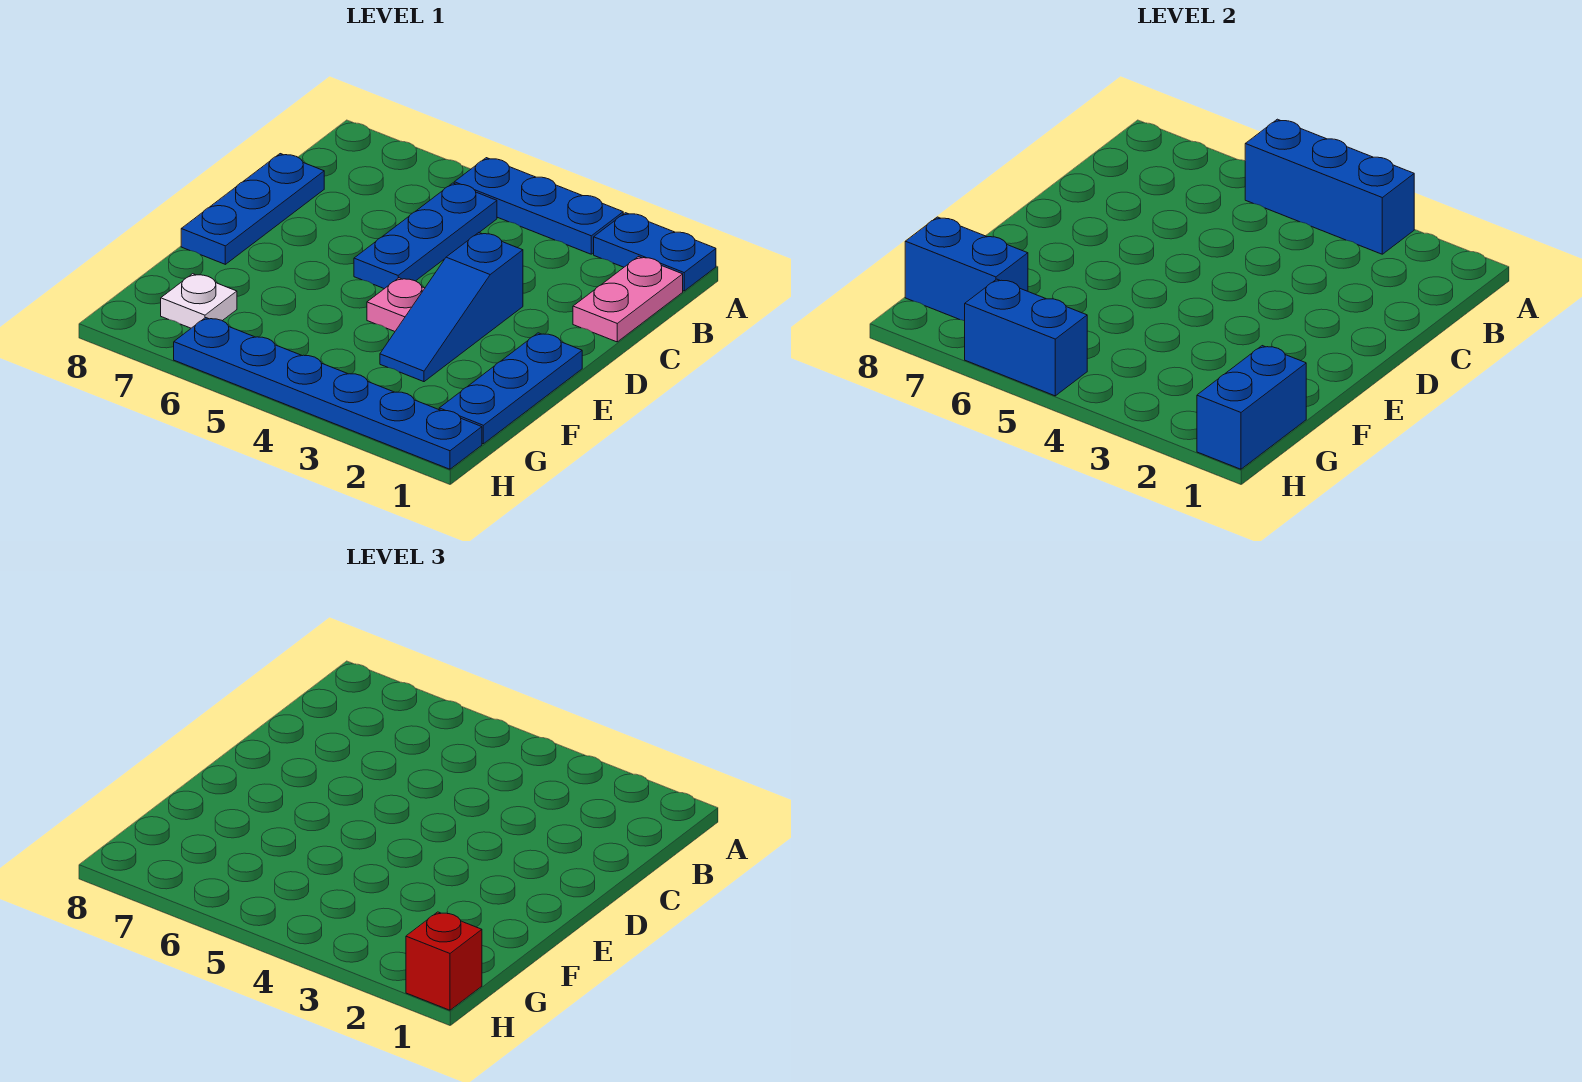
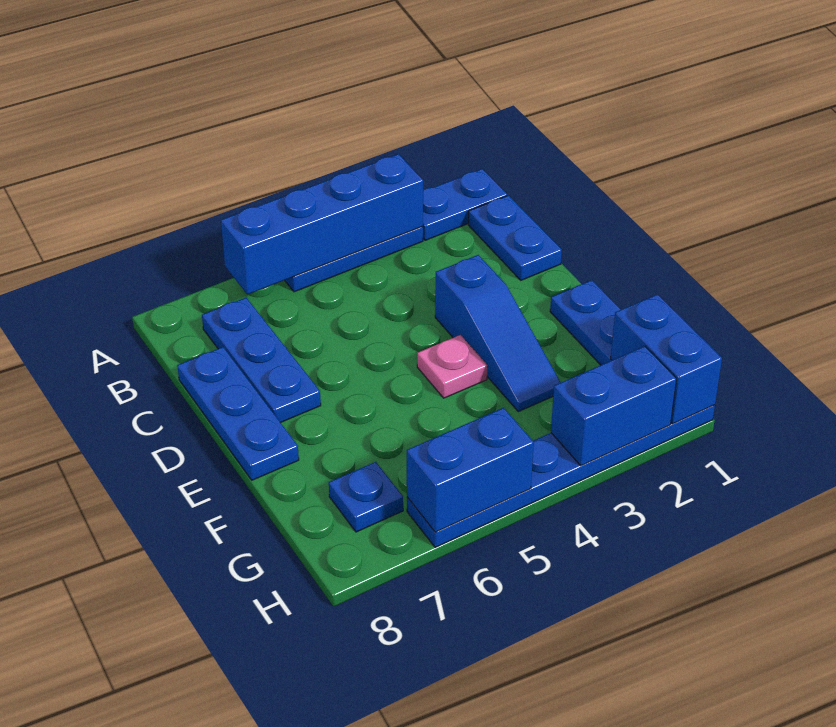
blue brick A3:A5 level 2 -> blue brick A3:A6 level 2
pink plate B1:C1 level 1 -> blue plate B1:C1 level 1
blue plate B5:D5 level 1 -> blue plate B7:D7 level 1
white plate G7 level 1 -> blue plate G7 level 1
blue brick G7:G8 level 2 -> blue brick H2:H3 level 2
red brick H1 level 3 -> none

